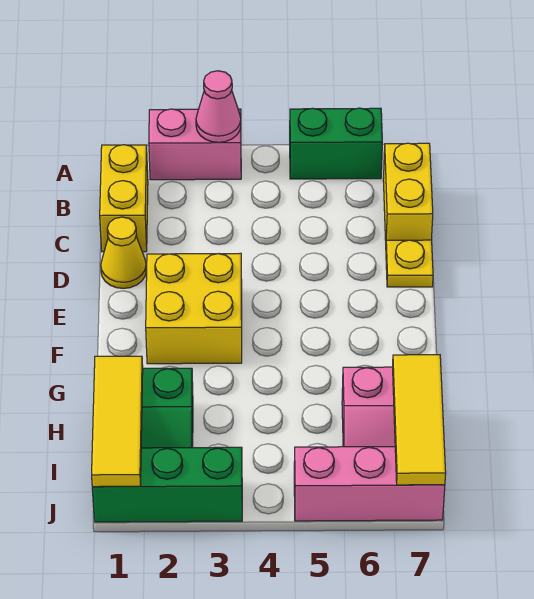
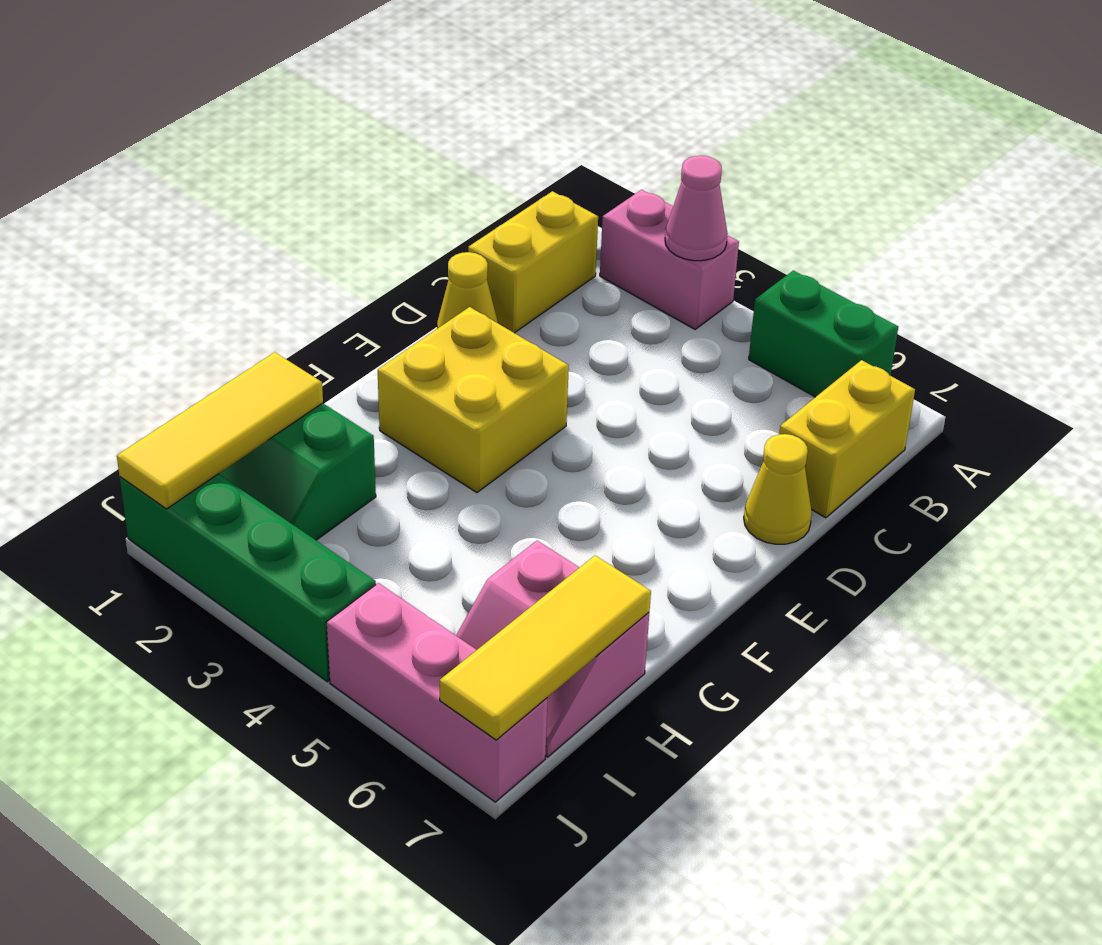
yellow plate D7 level 1 -> yellow cone D7 level 1
green brick J1:J3 level 1 -> green brick J1:J4 level 1

